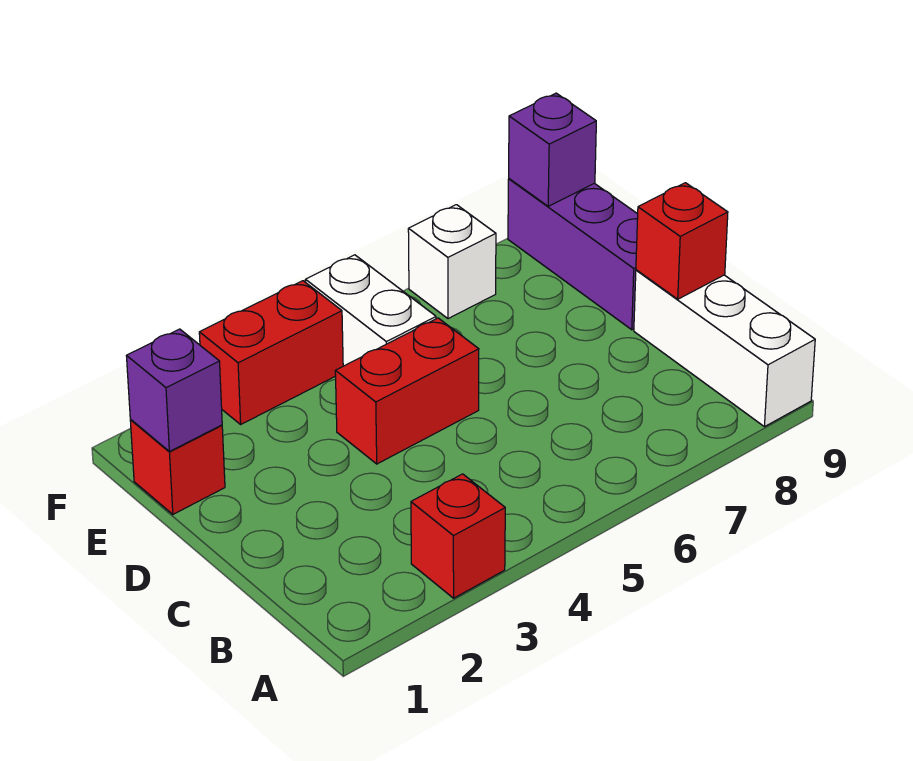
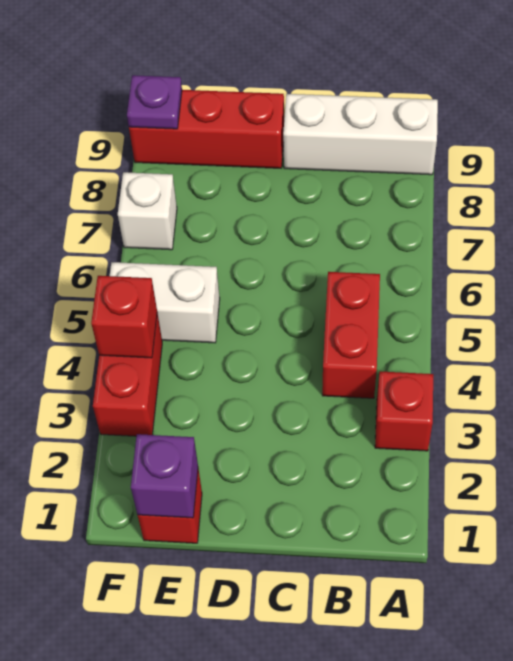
red brick C9 level 2 -> red brick F4 level 2
red brick D4:D5 level 1 -> red brick B4:B5 level 1
purple brick D9:F9 level 1 -> red brick D9:F9 level 1
purple brick F9 level 2 -> purple plate F9 level 2

